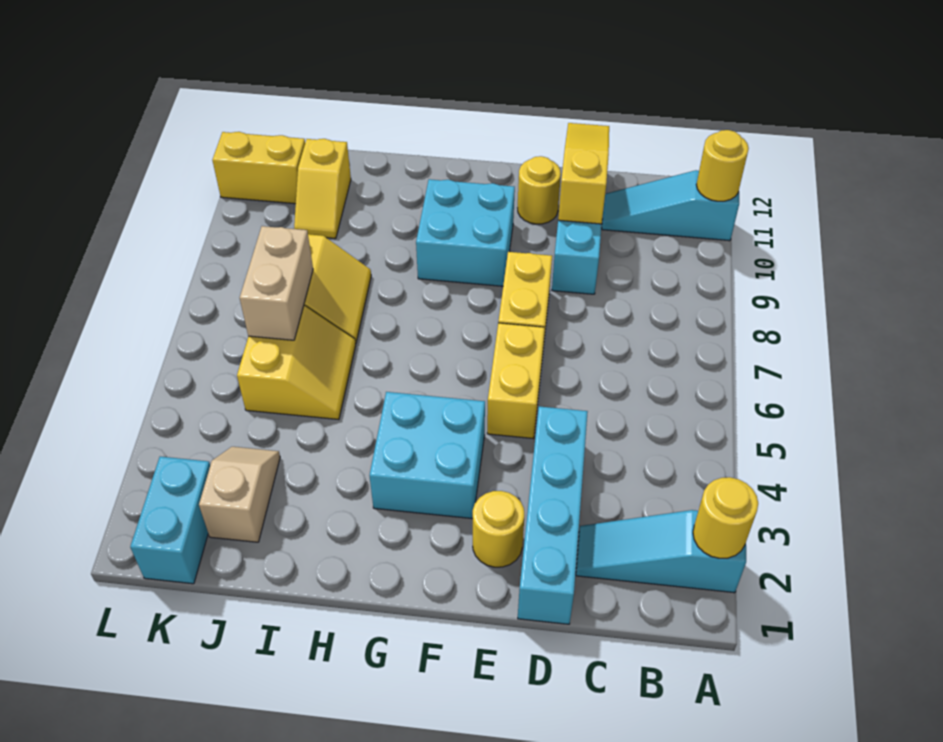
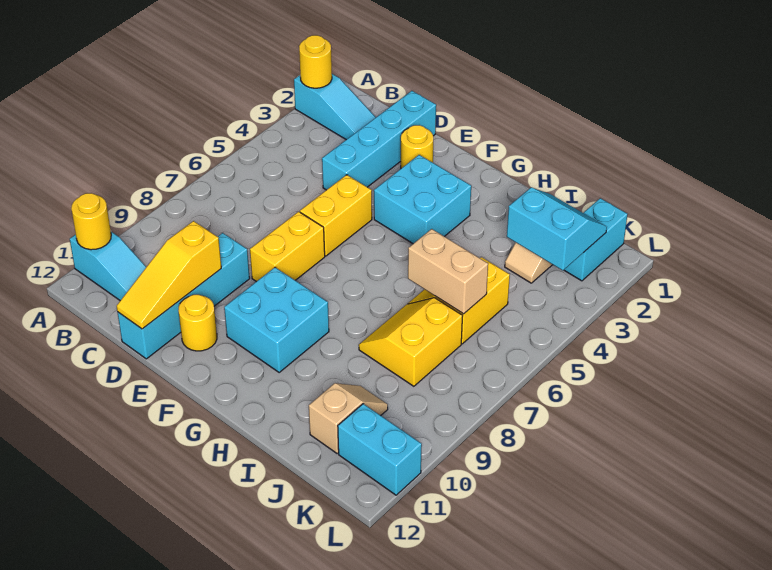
none -> cyan slope J2:K3 level 2 top 3
tan brick J6:J7 level 2 -> tan brick I6:J6 level 2
yellow slope J10:J11 level 1 top 11 -> tan slope J10:J11 level 1 top 11
yellow brick K11:L11 level 1 -> cyan brick K11:L11 level 1

